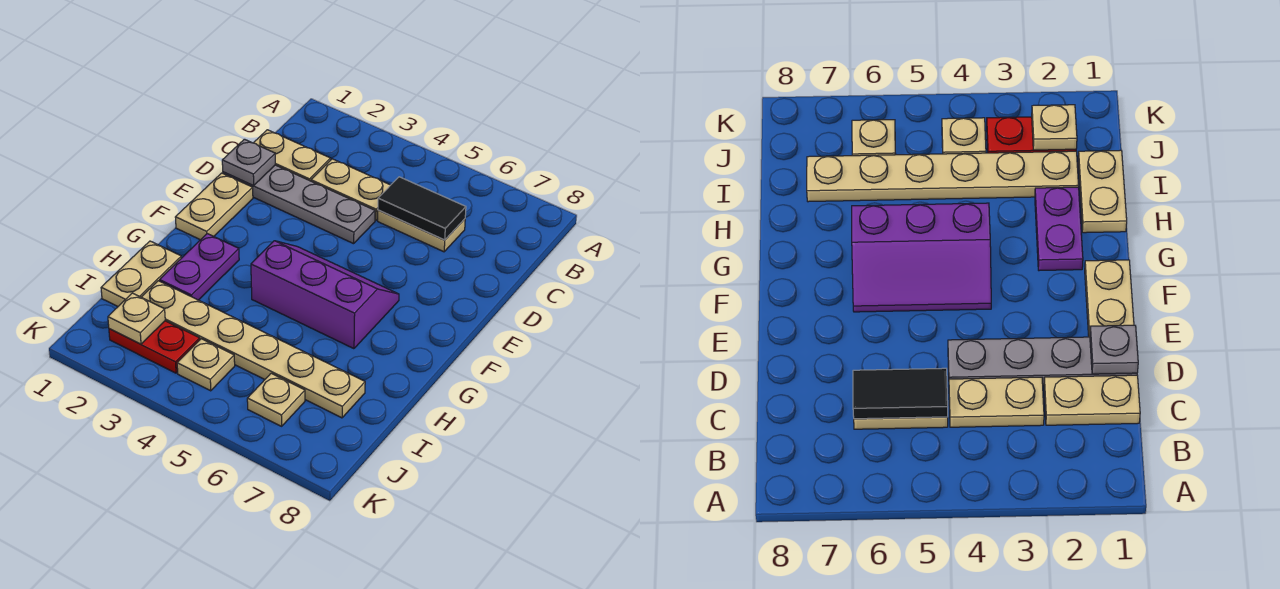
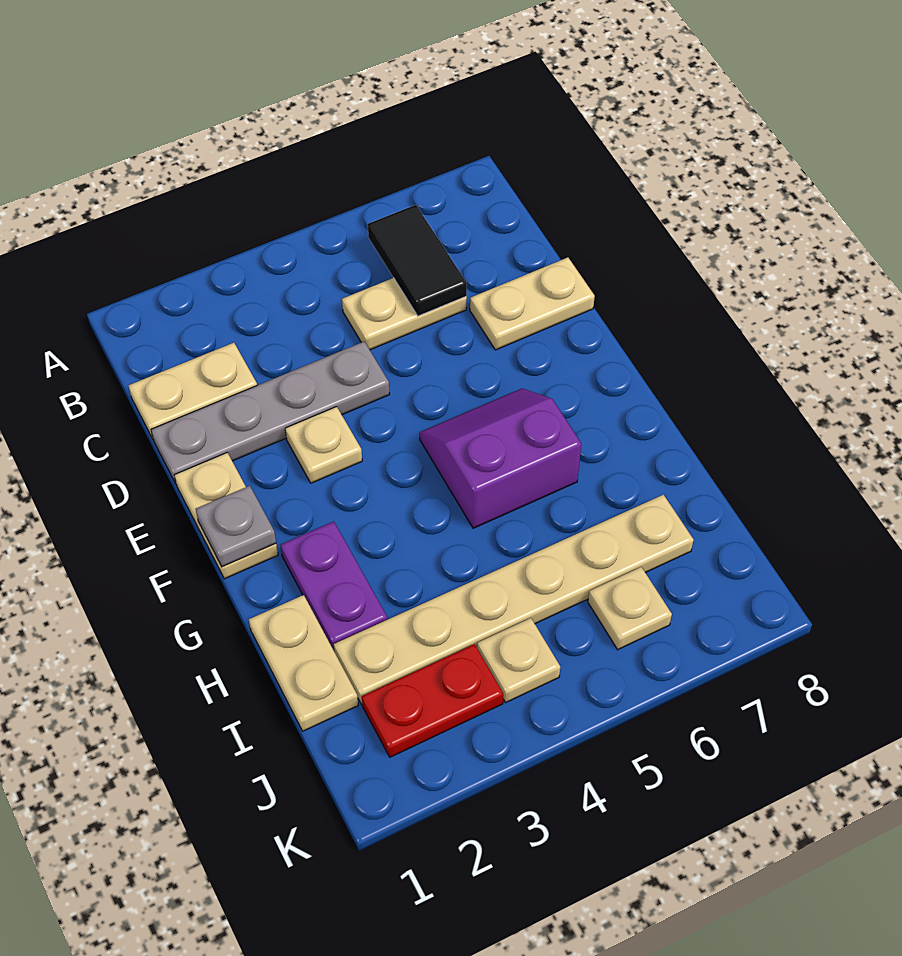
tan plate C3:C4 level 1 -> tan plate D7:D8 level 1
black tile C5:C6 level 2 -> black tile B6:C6 level 2
grey plate D1 level 2 -> grey plate F1 level 2
purple slope F4:G6 level 1 top G -> purple slope F5:G6 level 1 top G
tan plate J2 level 2 -> tan plate E3 level 1

